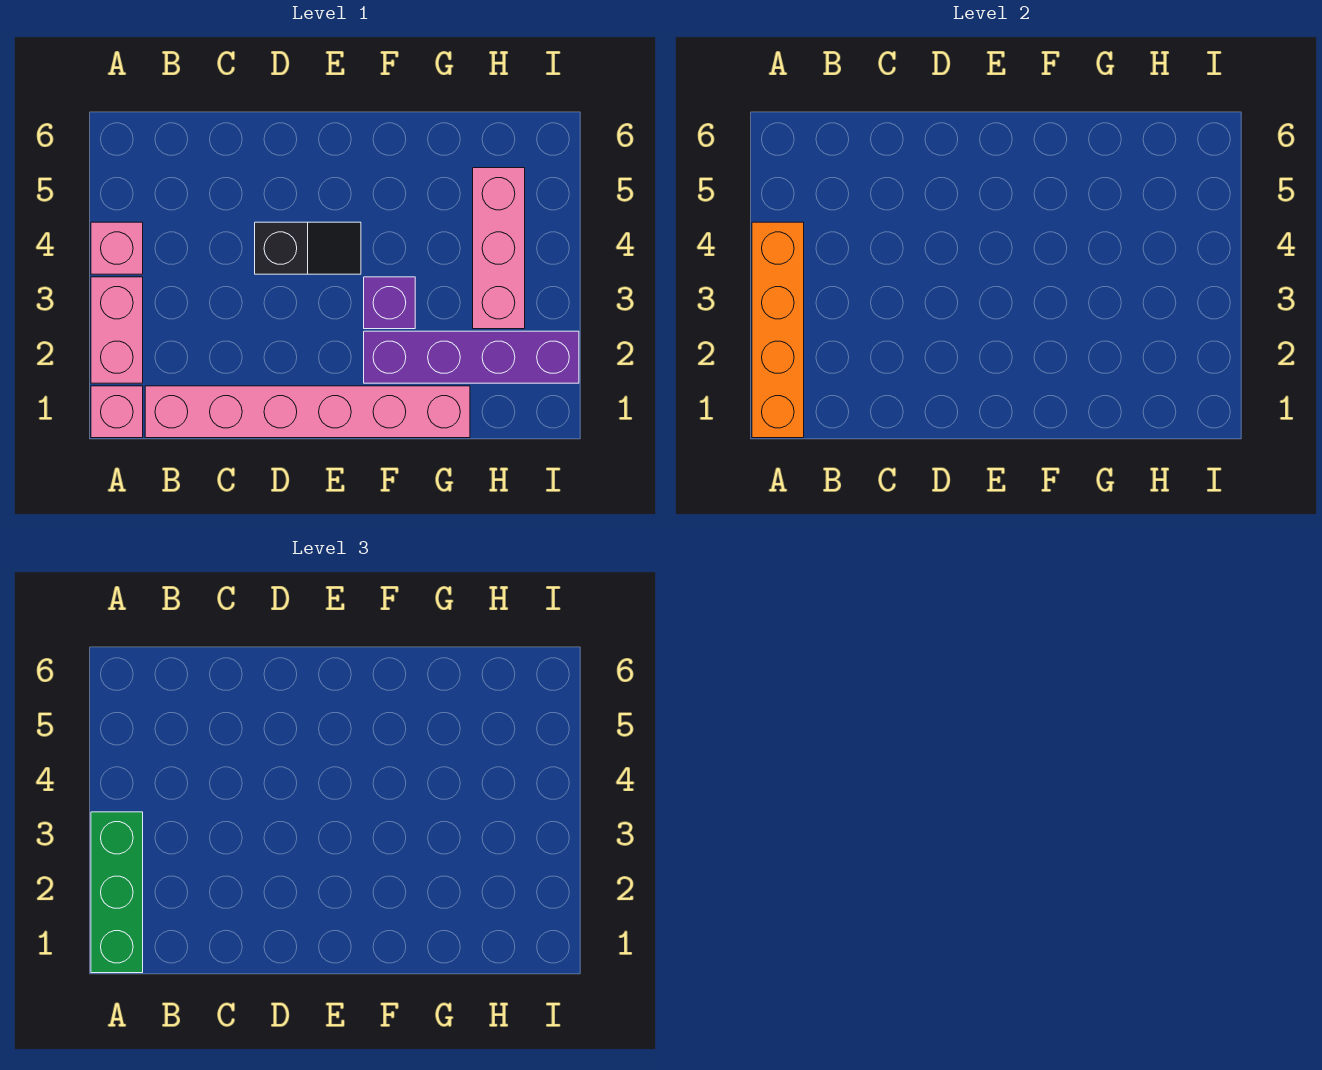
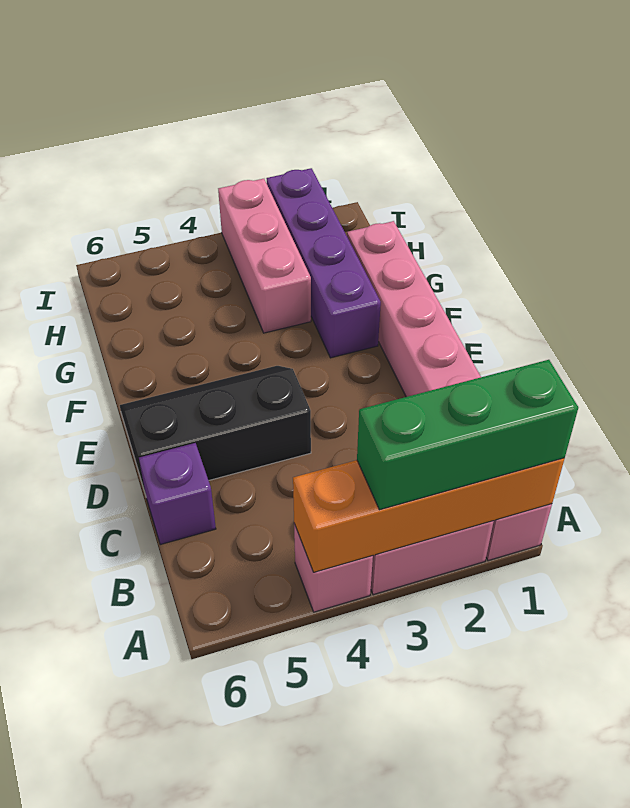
black slope D4:E4 level 1 top D -> black slope D4:E6 level 1 top D
purple brick F3 level 1 -> purple brick C6 level 1
pink brick H3:H5 level 1 -> pink brick G3:I3 level 1

